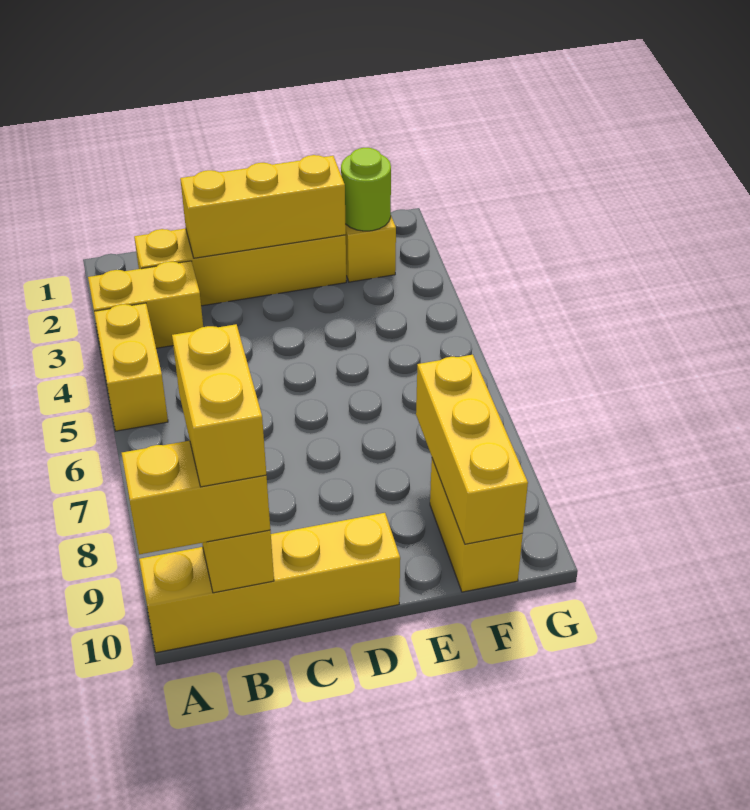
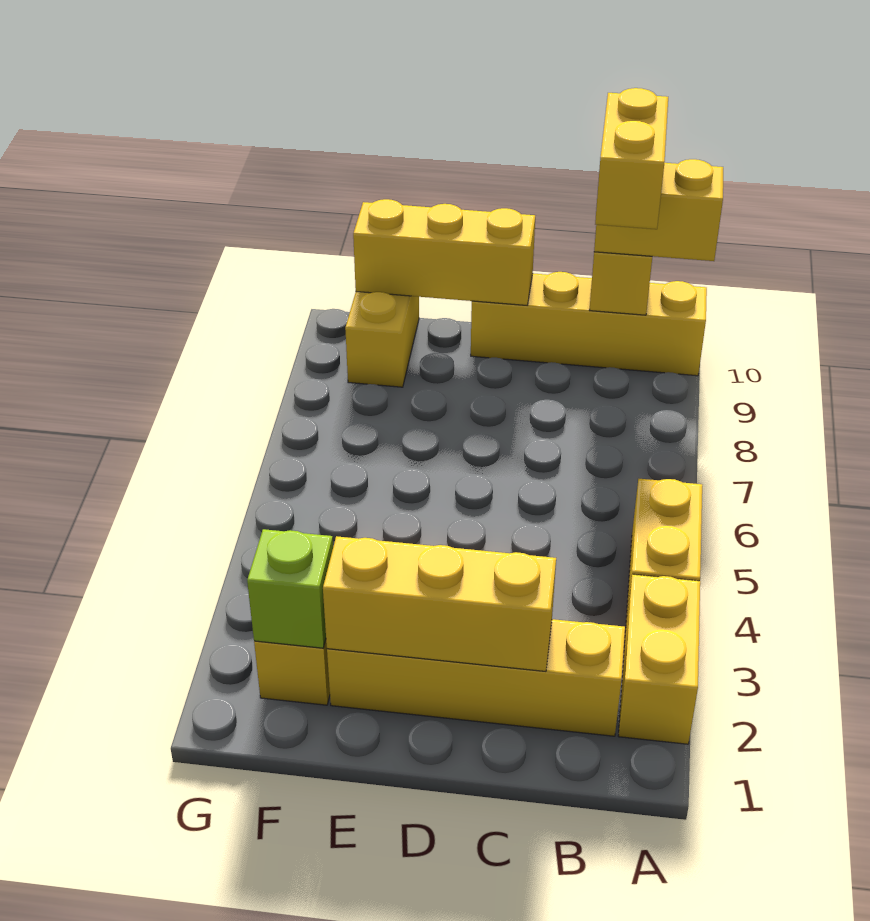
yellow brick A3:B3 level 1 -> yellow brick A2:A3 level 1
lime round brick F2 level 2 -> lime brick F2 level 2
yellow brick F8:F10 level 2 -> yellow brick D10:F10 level 2

